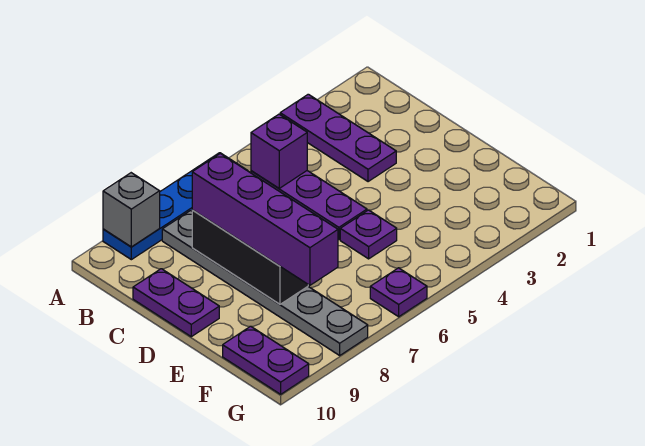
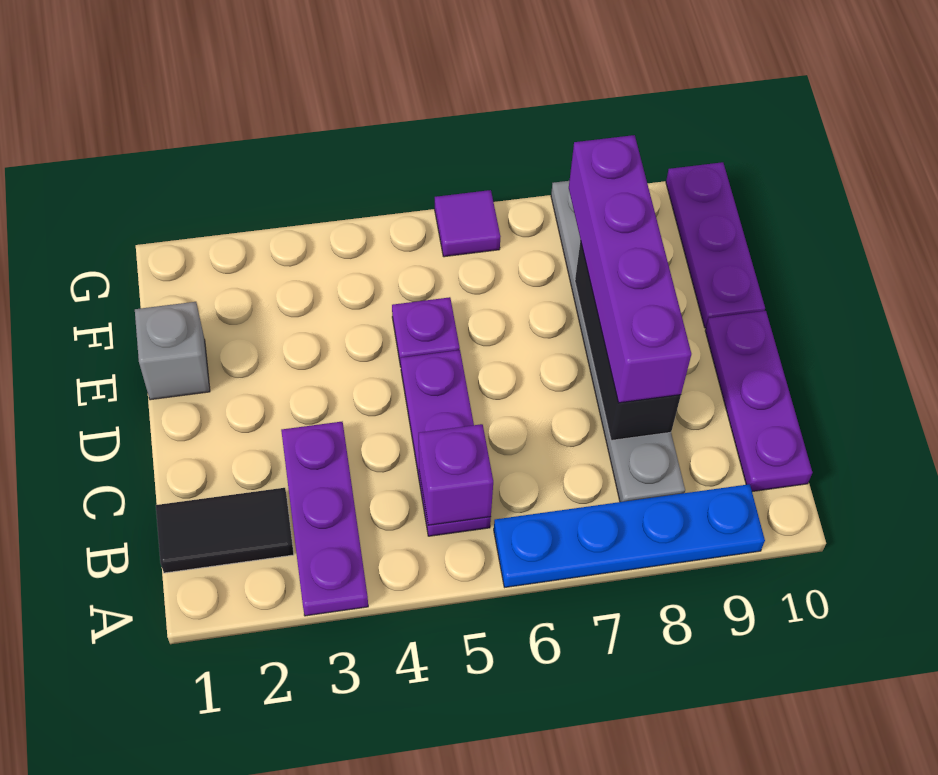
grey brick A9 level 2 -> grey brick E1 level 1
none -> black tile B1:B2 level 1
purple plate C10:D10 level 1 -> purple plate B10:D10 level 1
purple plate F10:G10 level 1 -> purple plate E10:G10 level 1
purple plate G6 level 1 -> purple tile G6 level 1

